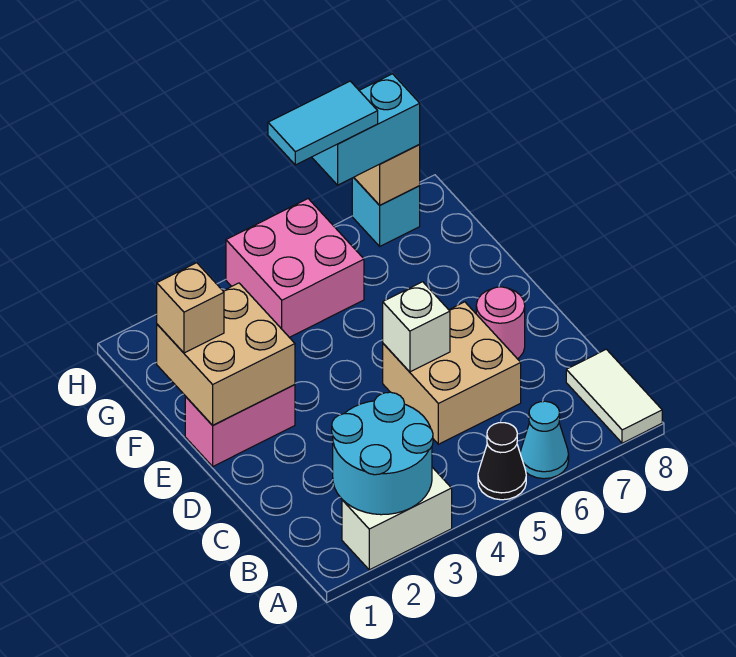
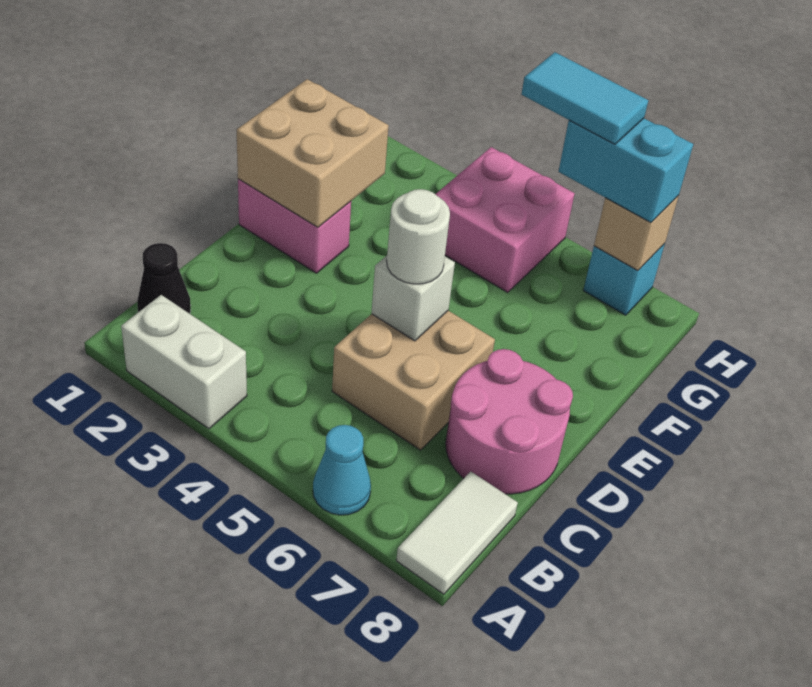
cyan round brick A2:B3 level 2 -> none
black cone A5 level 1 -> black cone B1 level 1
none -> white round brick D5 level 3
pink round brick D7 level 1 -> pink round brick C7:D8 level 1
tan brick F1 level 3 -> none

